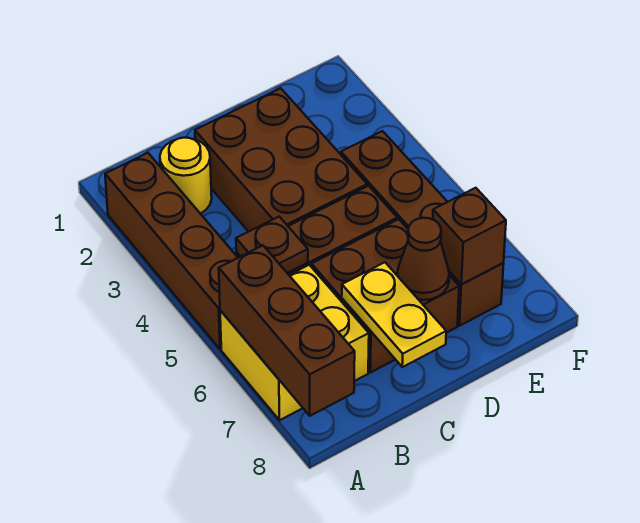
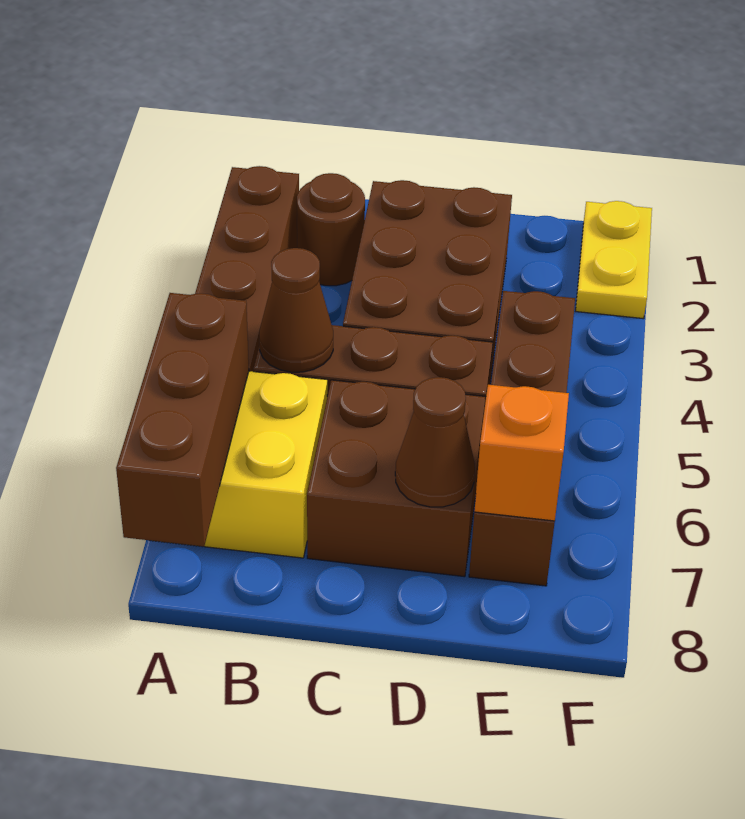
yellow round brick B2 level 1 -> brown round brick B2 level 1
brown plate B5 level 2 -> brown cone B5 level 2
yellow plate C7:C8 level 2 -> yellow plate F1:F2 level 1
brown brick E7 level 2 -> orange brick E7 level 2

